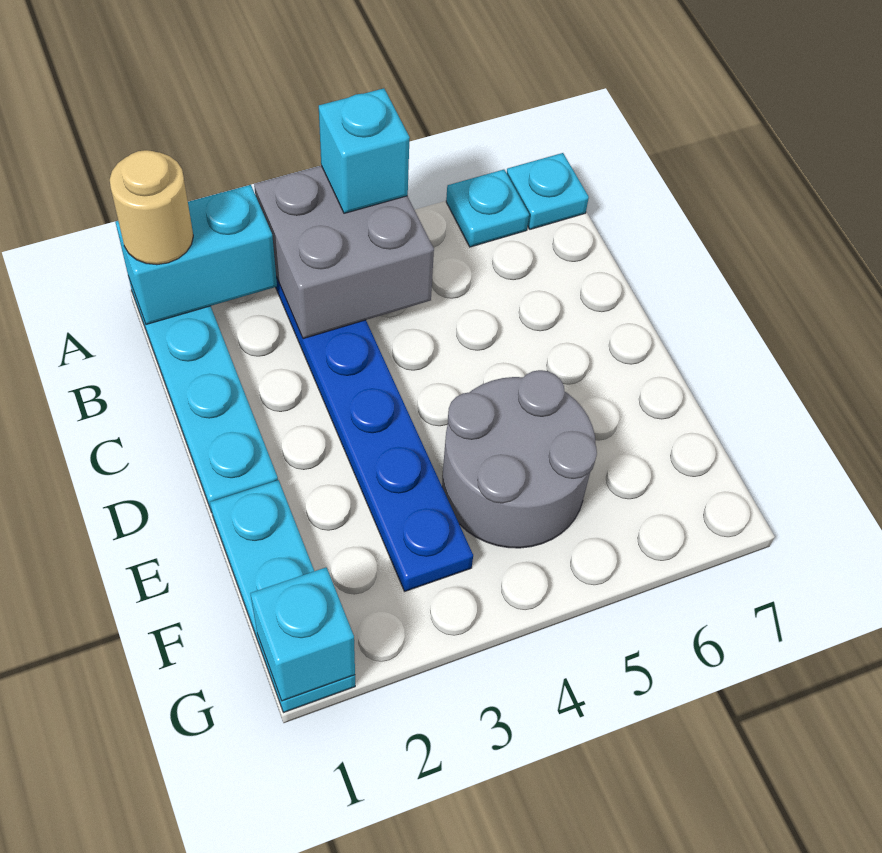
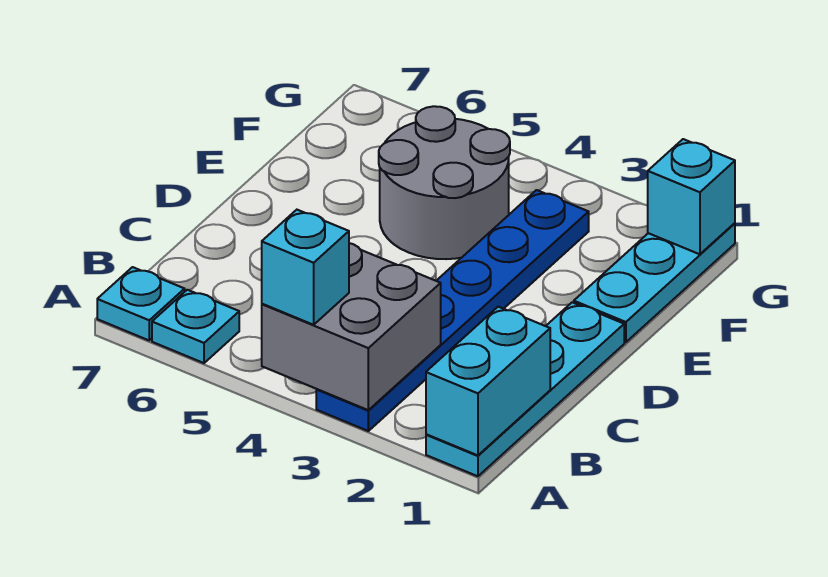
cyan brick A1:A2 level 2 -> cyan brick A1:B1 level 2
tan round brick A1 level 3 -> none

